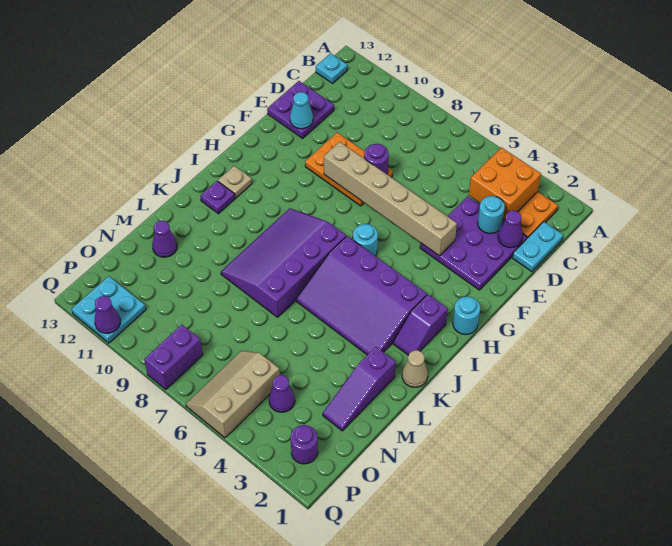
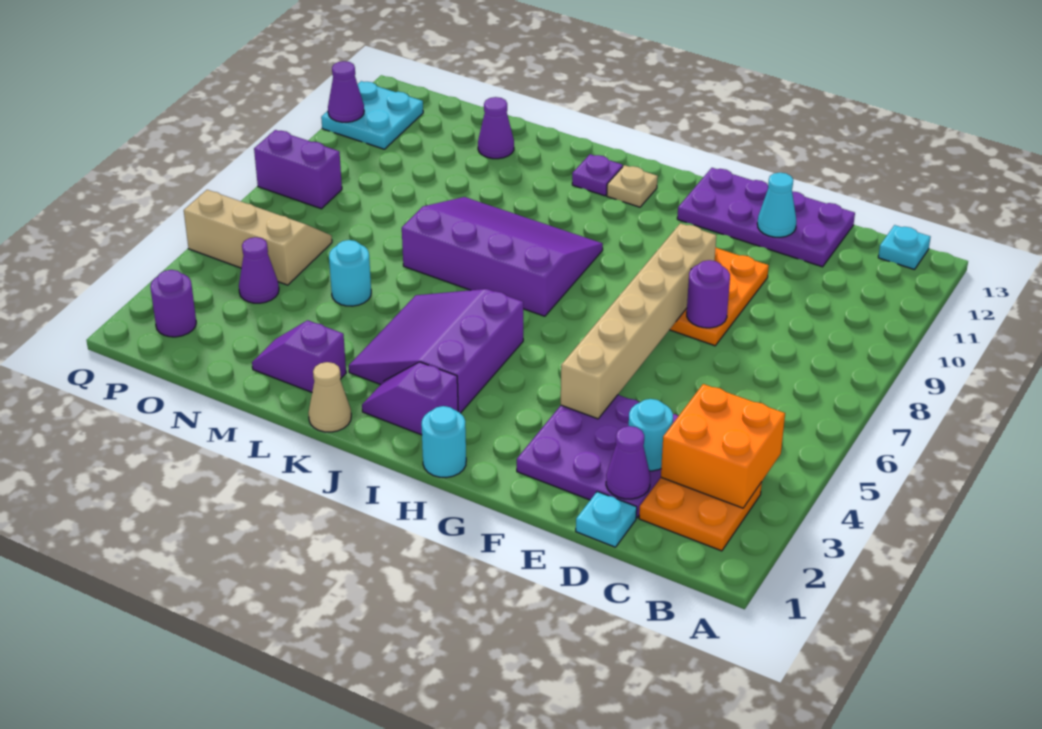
cyan plate C1:D1 level 1 -> cyan plate D1 level 1
purple plate D12:E13 level 1 -> purple plate D12:G13 level 1
cyan round brick H6 level 1 -> cyan round brick M5 level 1
purple slope I3:K6 level 1 top I -> purple slope I3:K5 level 1 top I
purple slope L2:N2 level 1 top L -> purple slope L2:M2 level 1 top L

